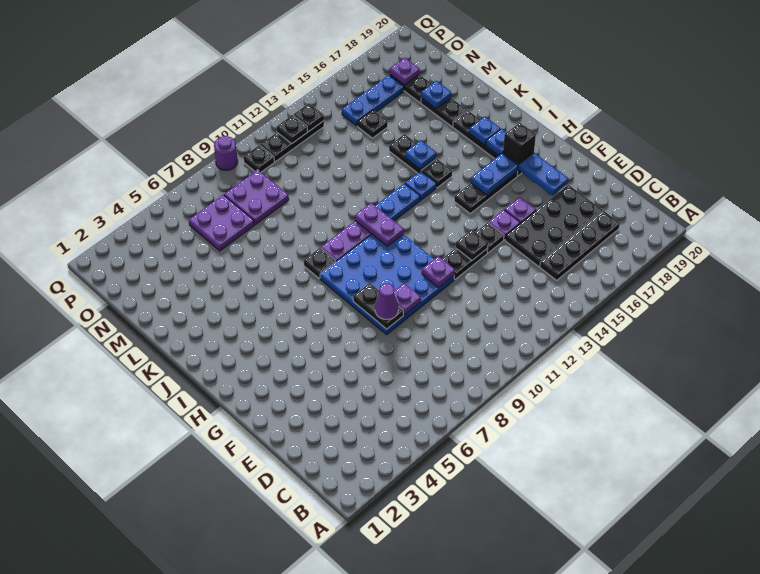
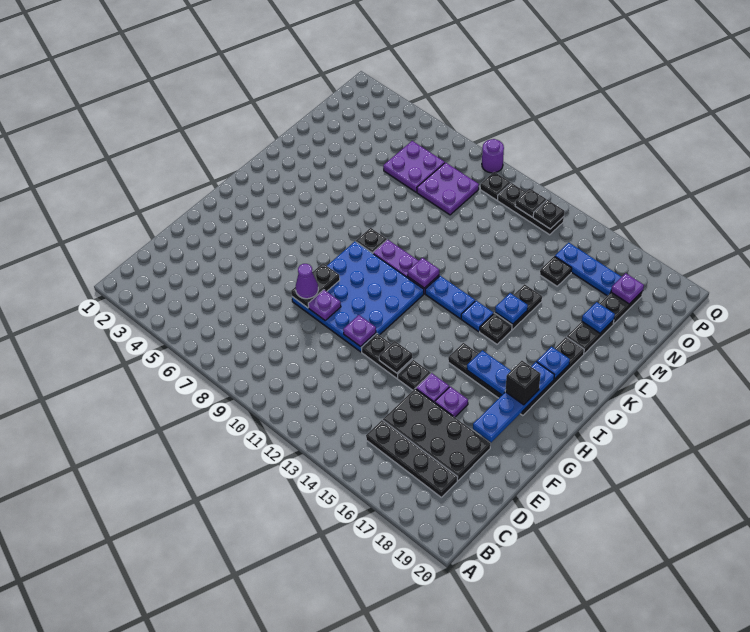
purple plate I11:J11 level 2 -> purple plate J11 level 2

